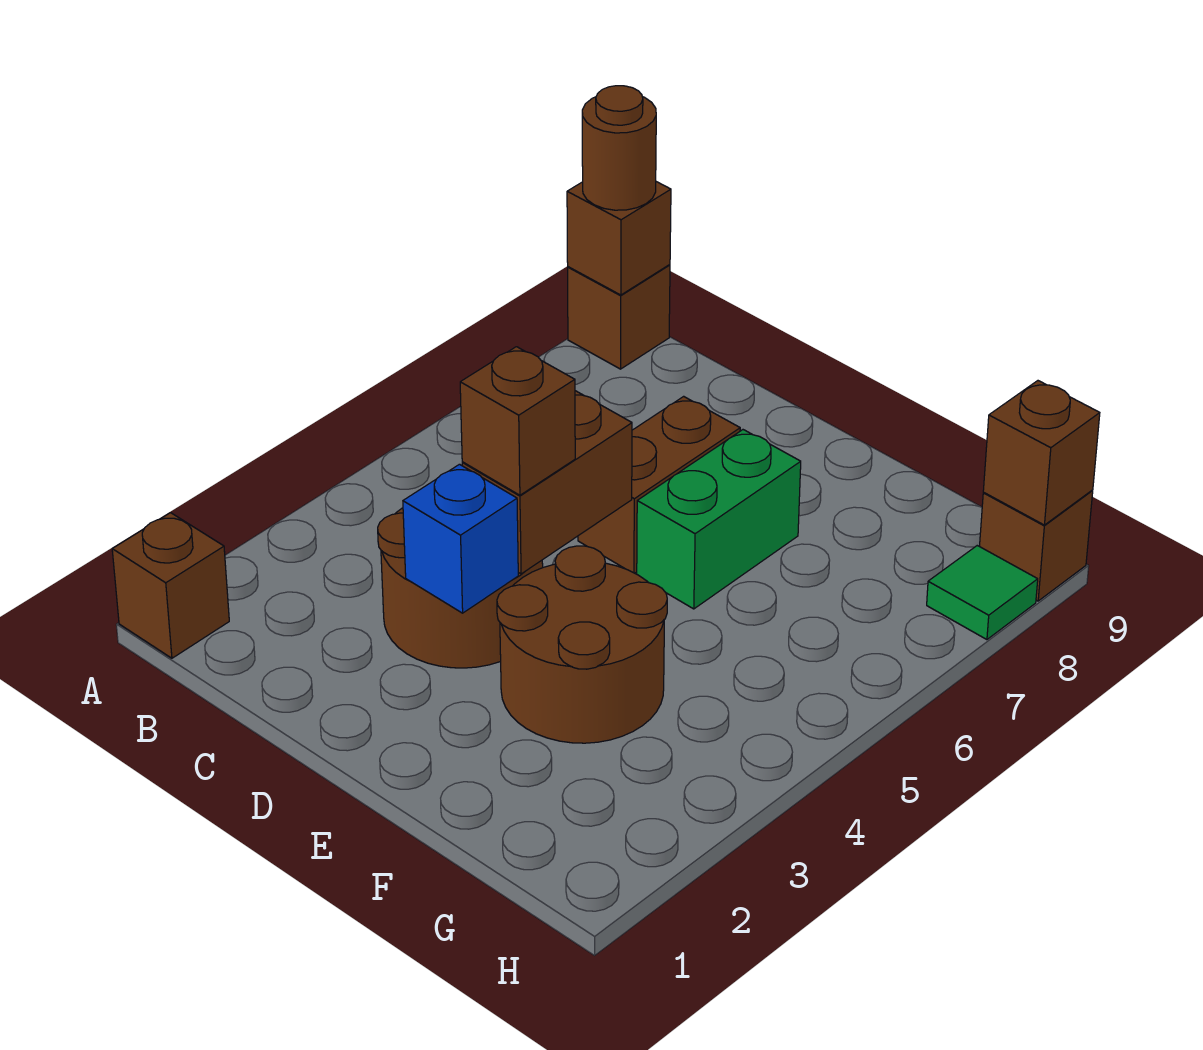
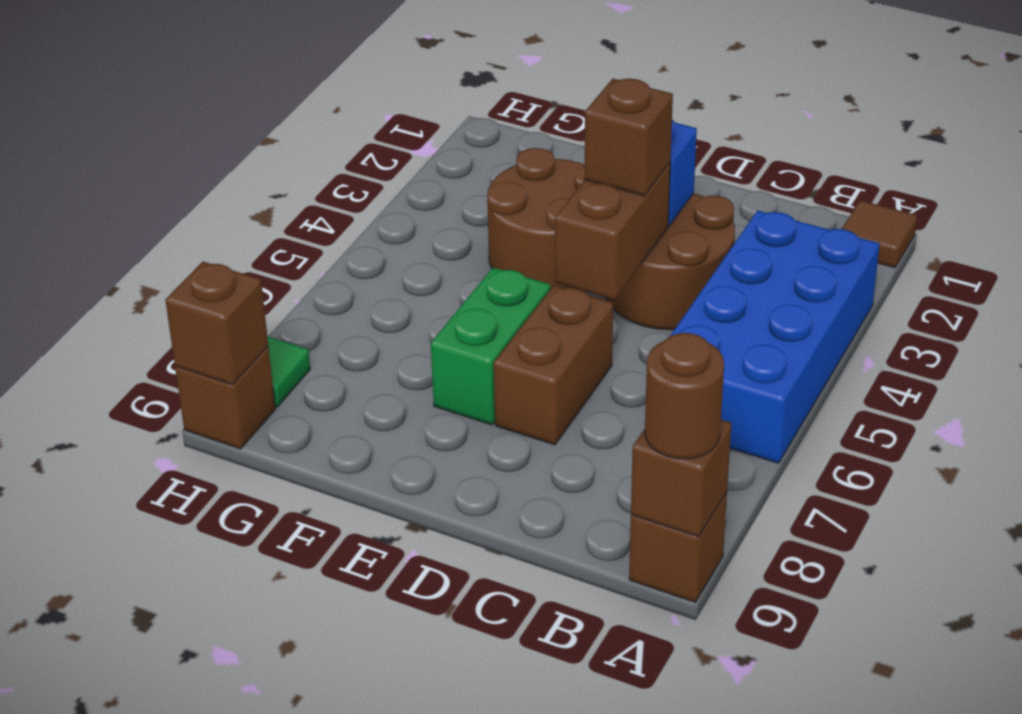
brown brick A1 level 1 -> brown tile A1 level 1
none -> blue brick A3:B6 level 1

